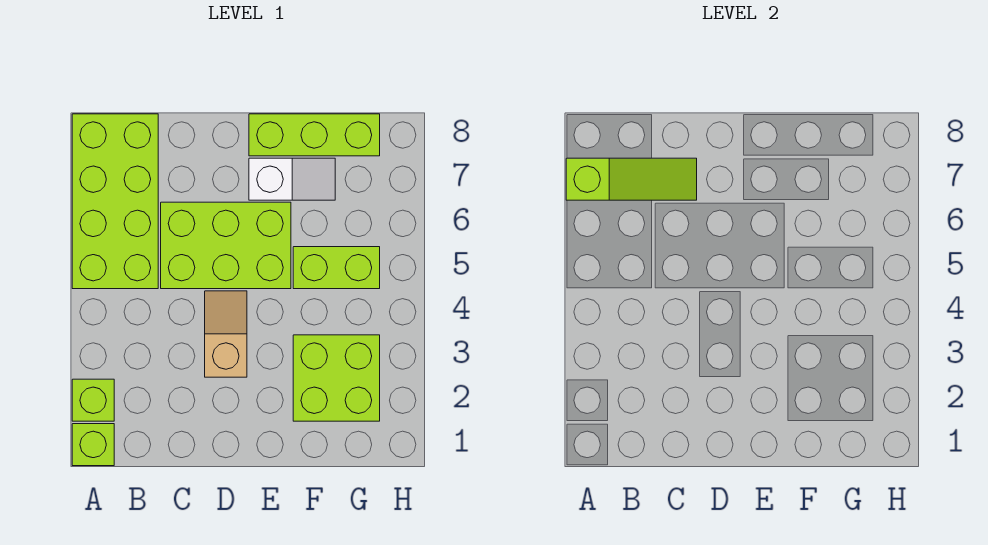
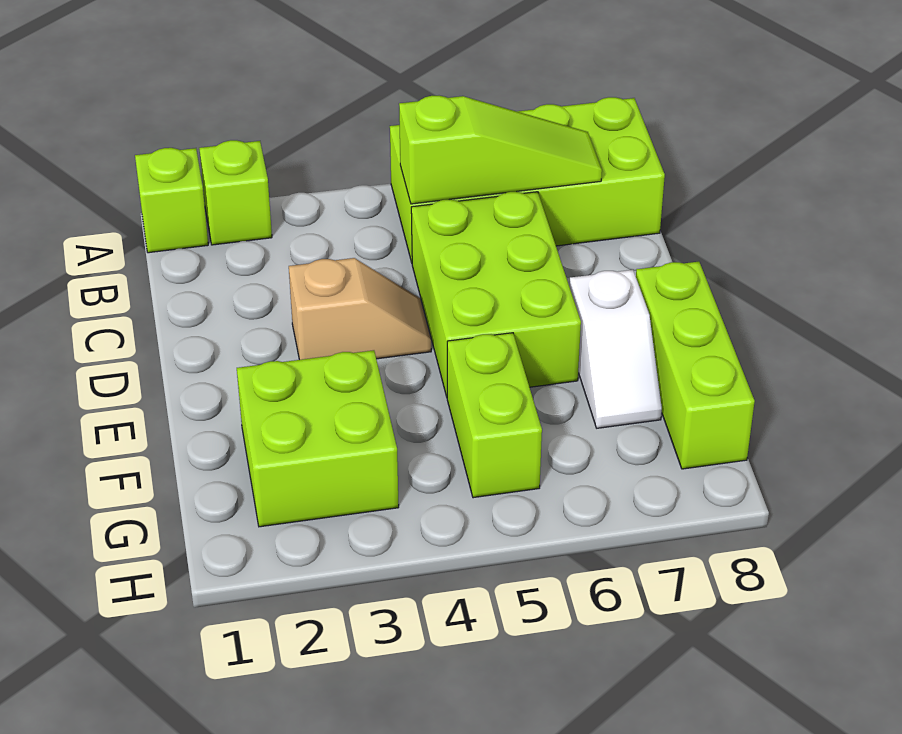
lime slope A7:C7 level 2 top A -> lime slope B5:B7 level 2 top 5

